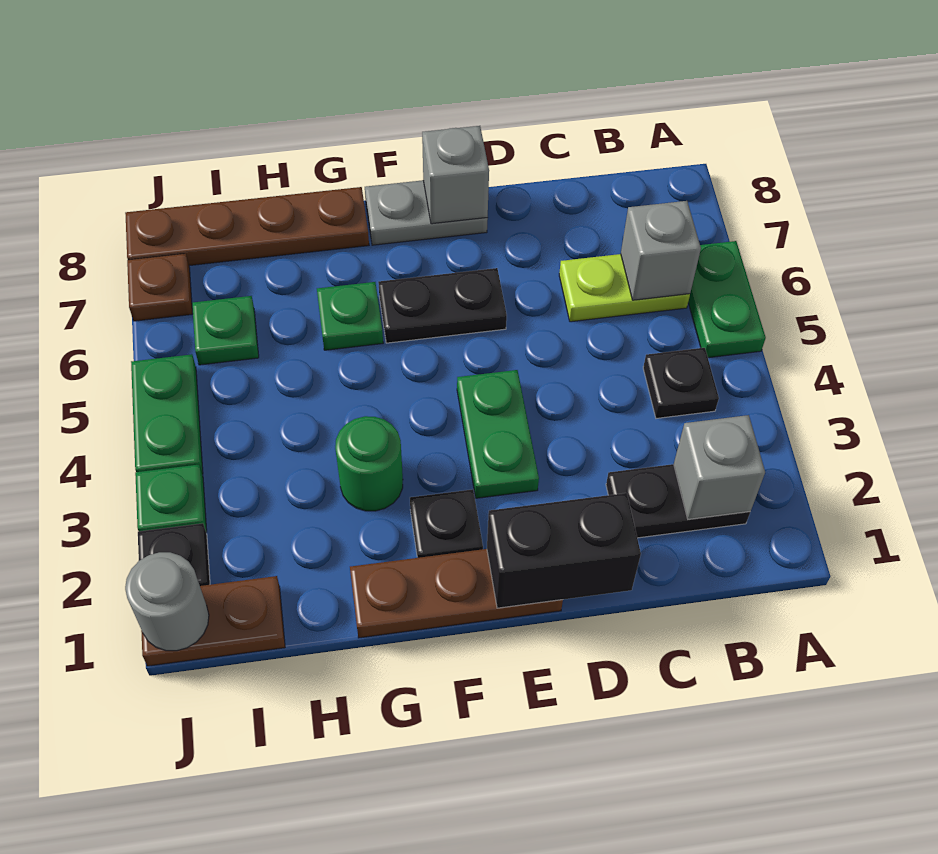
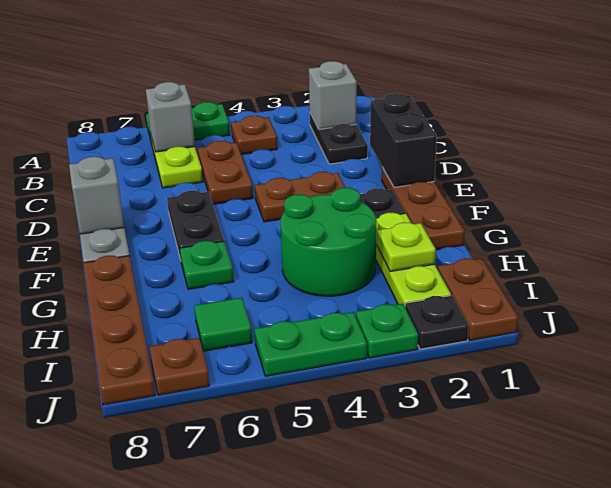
black plate B4 level 1 -> brown plate B4 level 1
none -> brown plate C5:D5 level 1
green plate E3:E4 level 1 -> brown plate E3:E4 level 1
none -> lime plate G2:I2 level 1
green round brick G3 level 1 -> green round brick G3:H4 level 1
none -> lime plate H2 level 2
green plate I6 level 1 -> green tile I6 level 1
grey round brick J1 level 2 -> none

